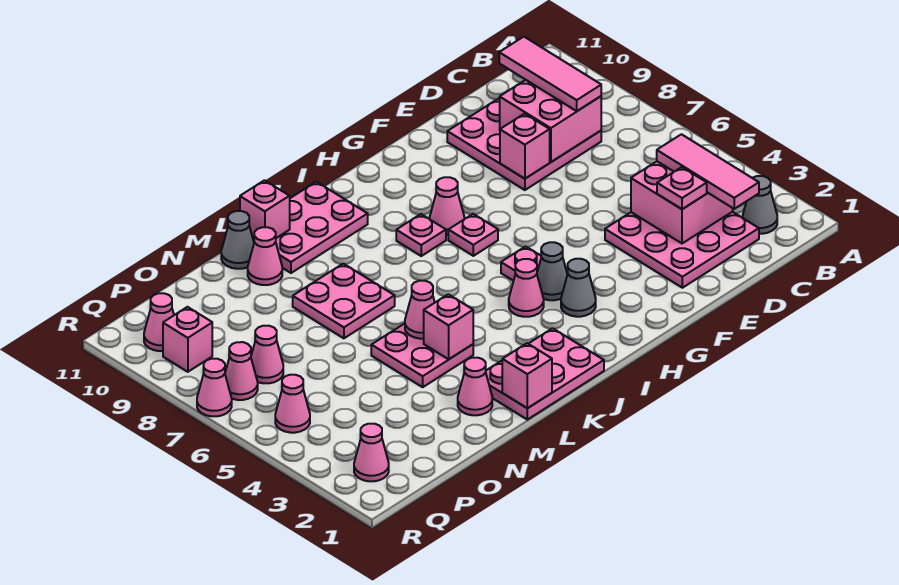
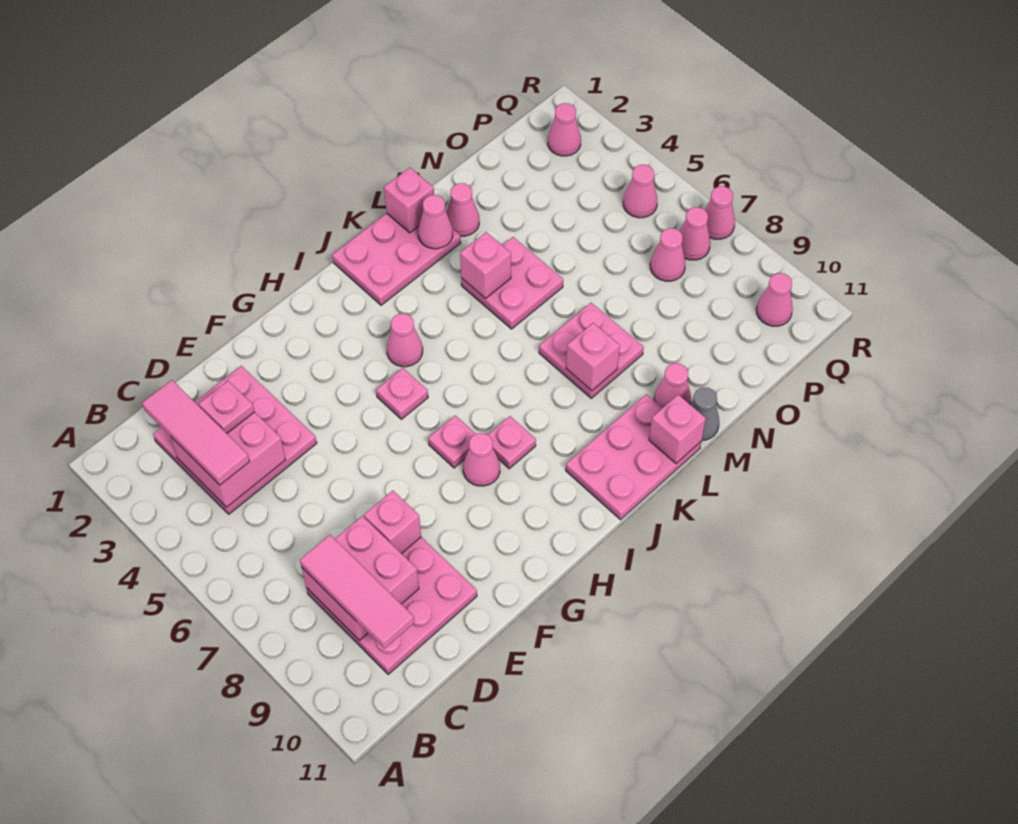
grey cone B2 level 1 -> none
grey cone H3 level 1 -> none
grey cone H4 level 1 -> none
pink cone L5 level 2 -> pink cone L2 level 2
pink brick Q9 level 1 -> pink brick L8 level 2

